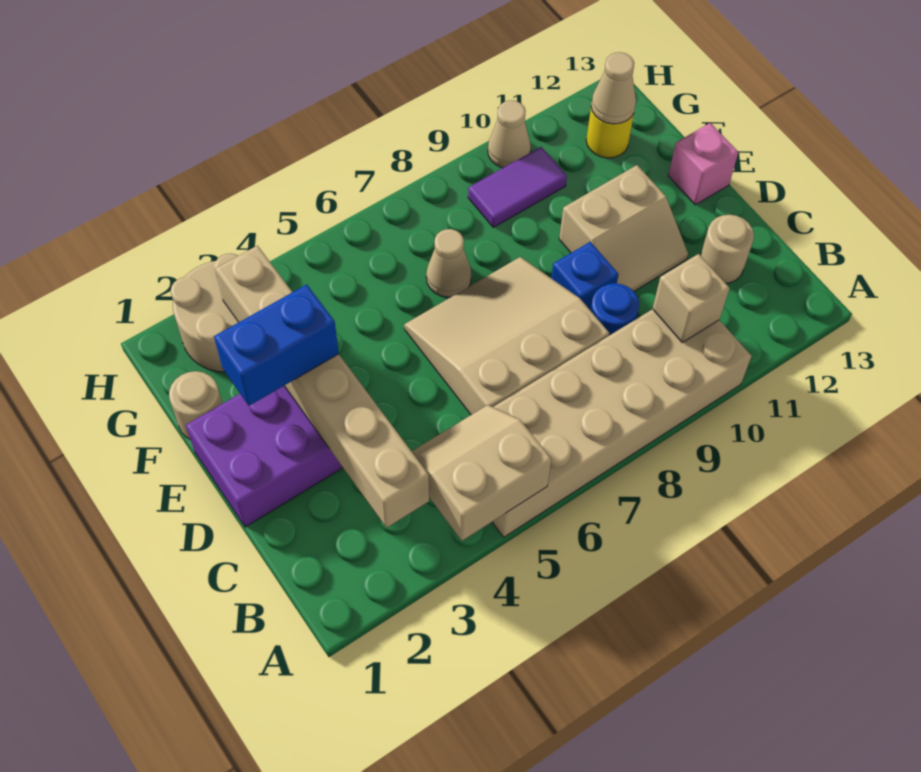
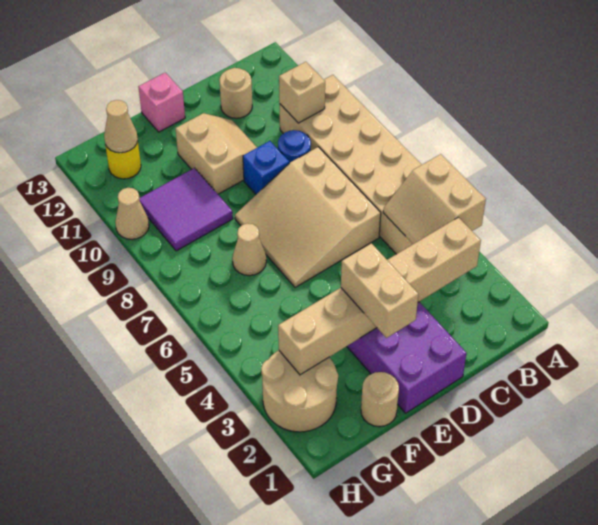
blue brick E2:E3 level 3 -> tan brick E2:E3 level 3
purple tile G9:G10 level 1 -> purple tile F9:G10 level 1

